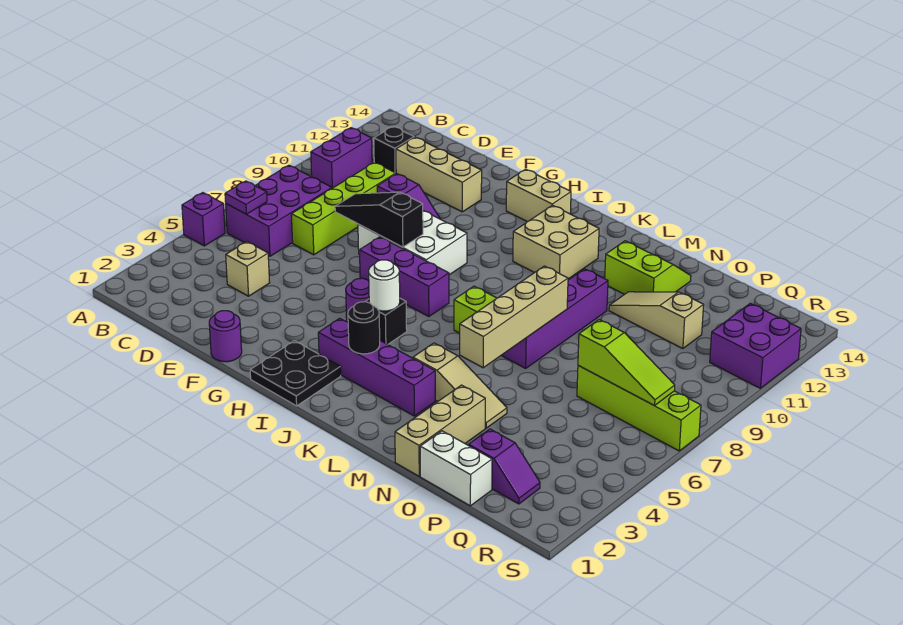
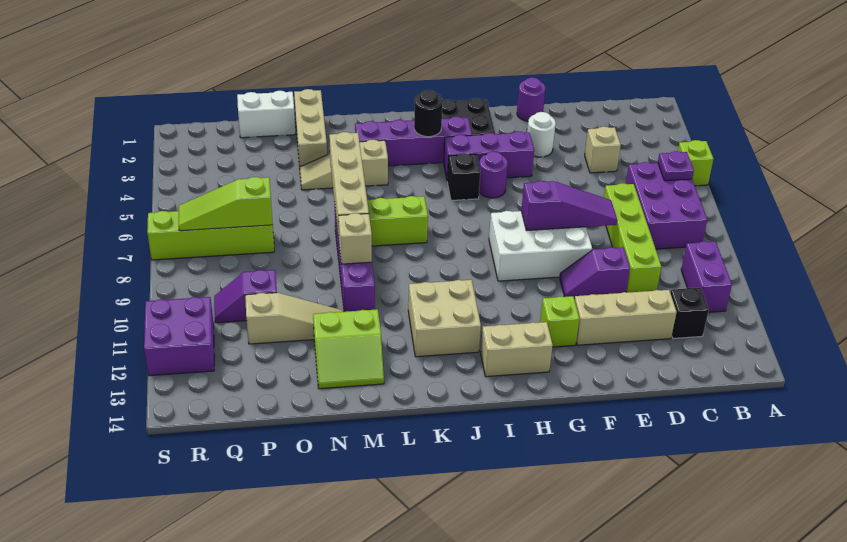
purple brick A5 level 1 -> lime brick A5 level 1
black slope E8:G8 level 2 top G -> purple slope E8:G8 level 2 top G
purple brick G7:I7 level 1 -> purple brick G4:I4 level 1
none -> lime brick G12 level 1
white round brick I5 level 2 -> white round brick F3 level 1
none -> tan brick M9 level 2
purple slope P2:Q2 level 1 top P -> purple slope P10:Q10 level 1 top P

